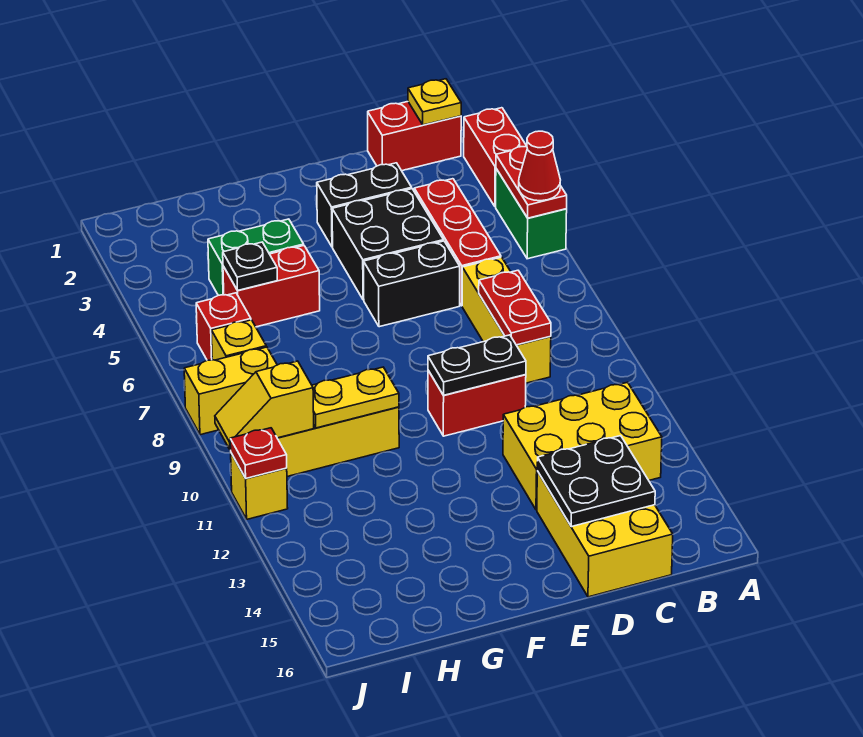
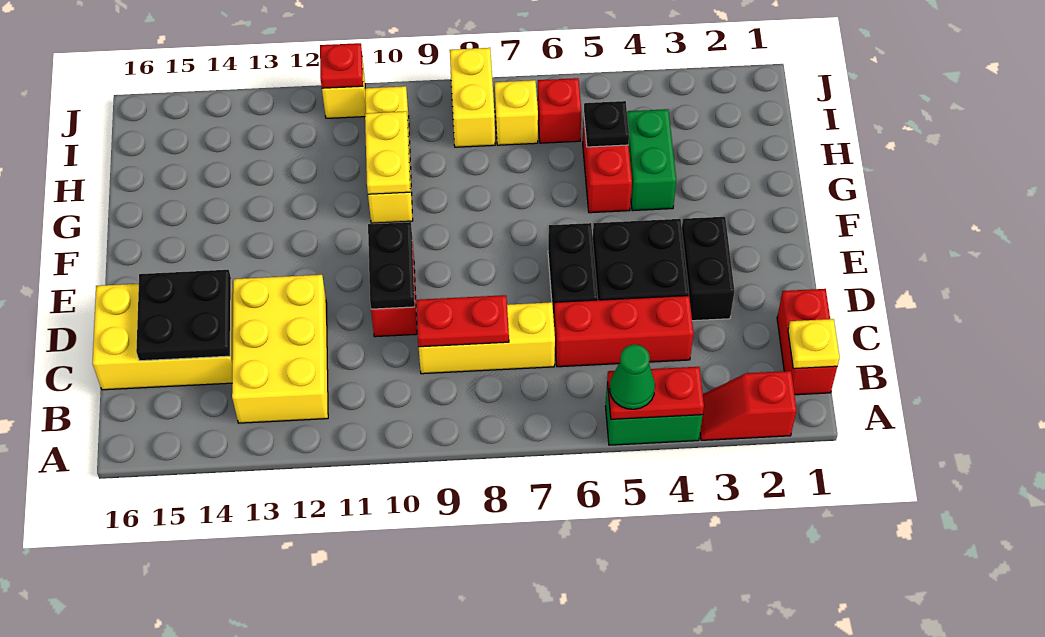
red brick A2:A3 level 1 -> red slope A2:A3 level 1 top 2
red cone A5 level 3 -> green cone A5 level 3
yellow slope I10:J10 level 2 top I -> none

